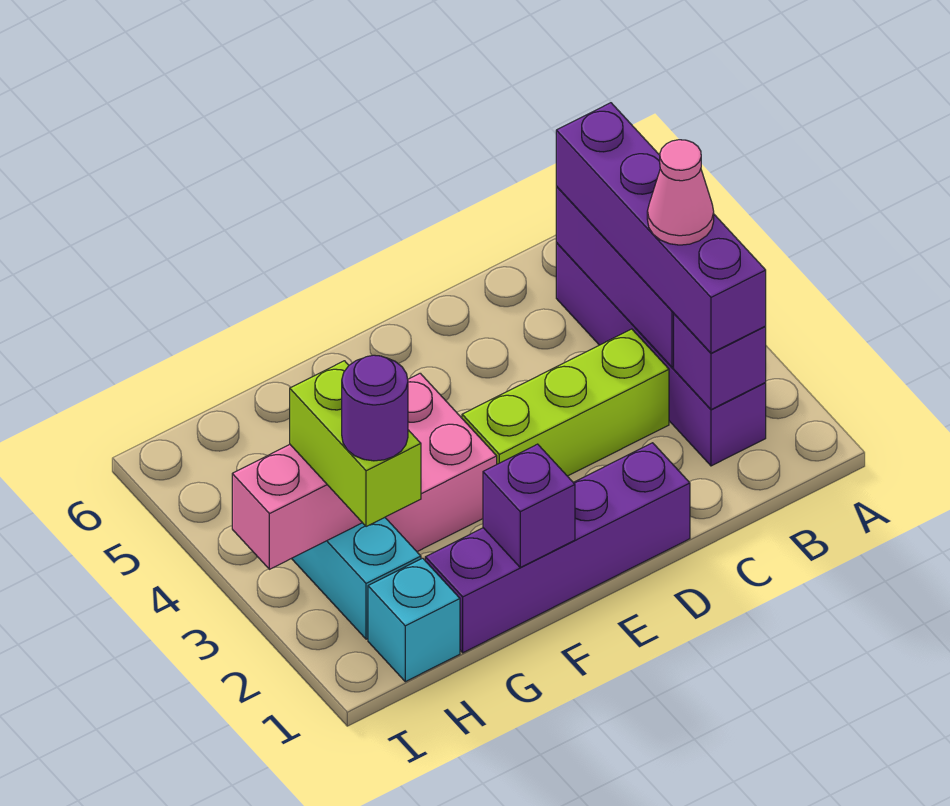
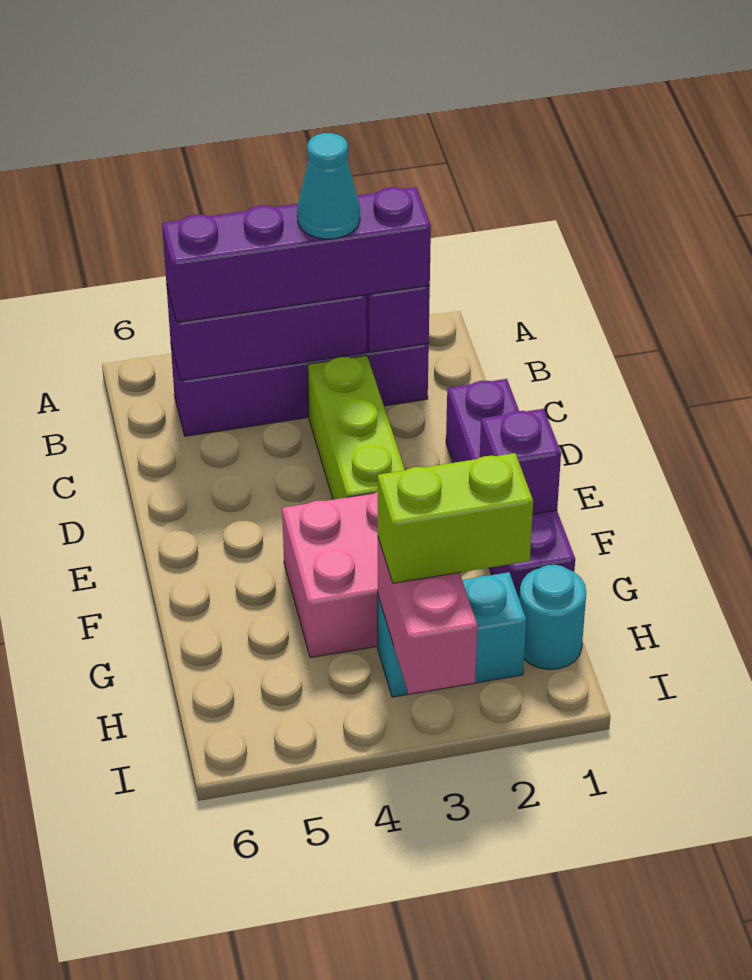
pink cone B3 level 4 -> cyan cone B3 level 4
cyan brick H1 level 1 -> cyan round brick H1 level 1
purple round brick H2 level 4 -> none

